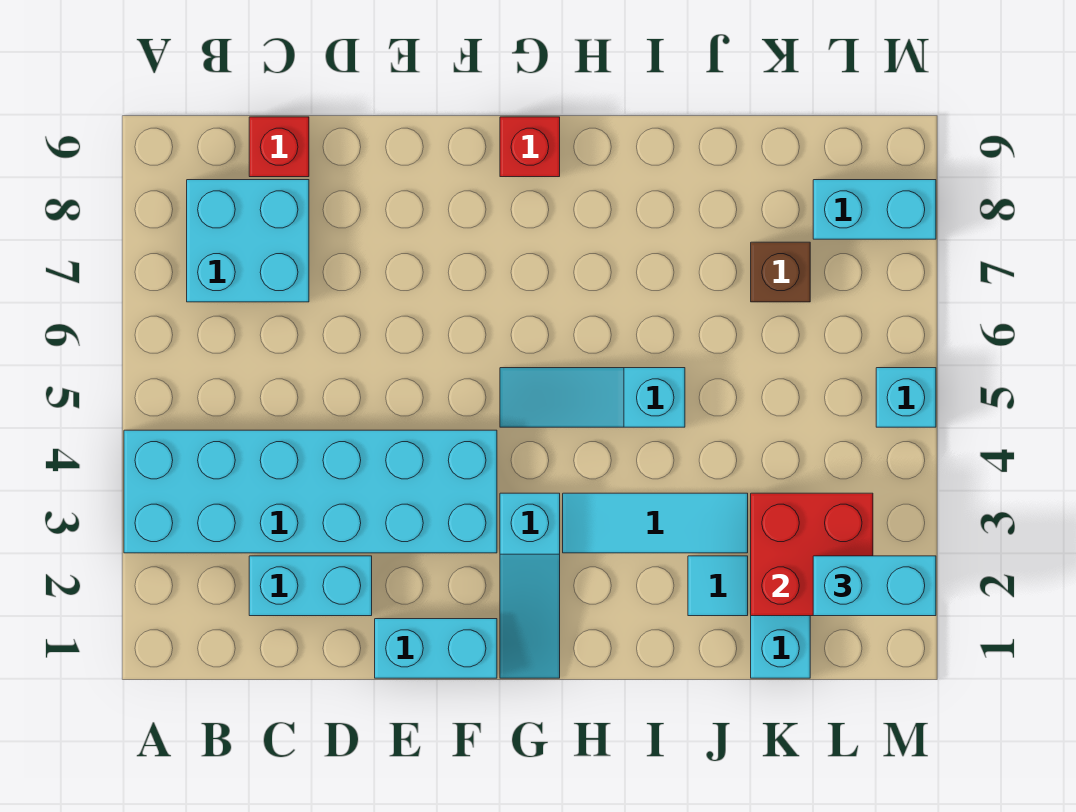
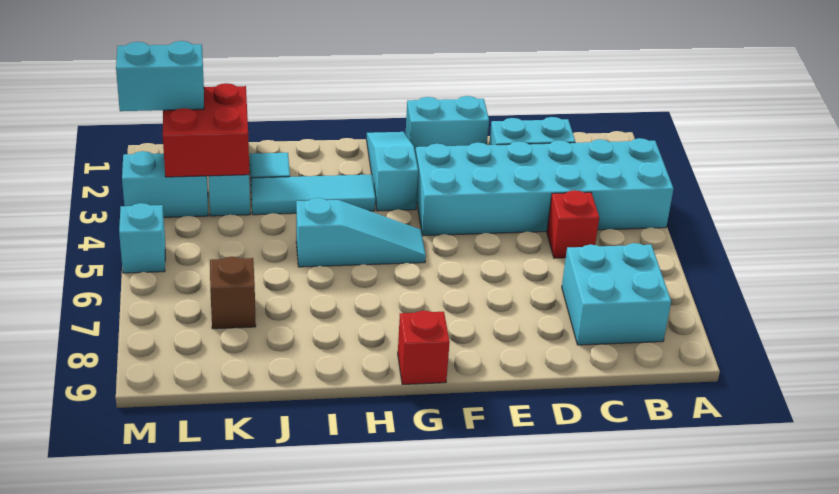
red brick C9 level 1 -> red brick C5 level 1
cyan brick L8:M8 level 1 -> cyan brick L3:M3 level 1

